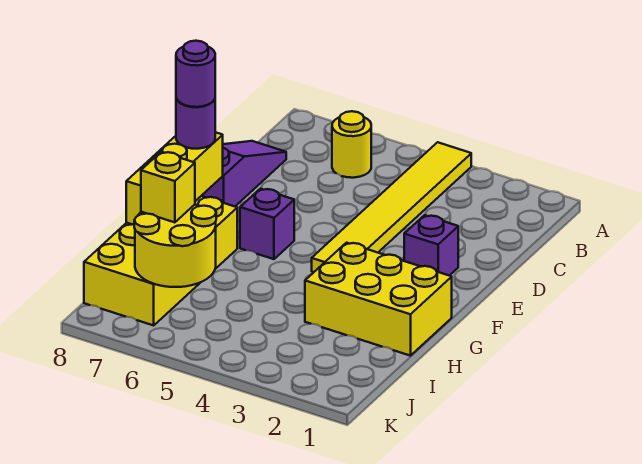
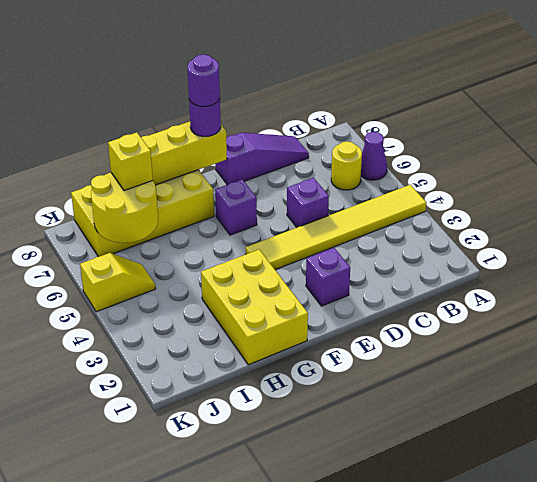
none -> purple cone A6 level 1
none -> purple brick D5 level 1
none -> yellow slope J5:K5 level 1 top K

